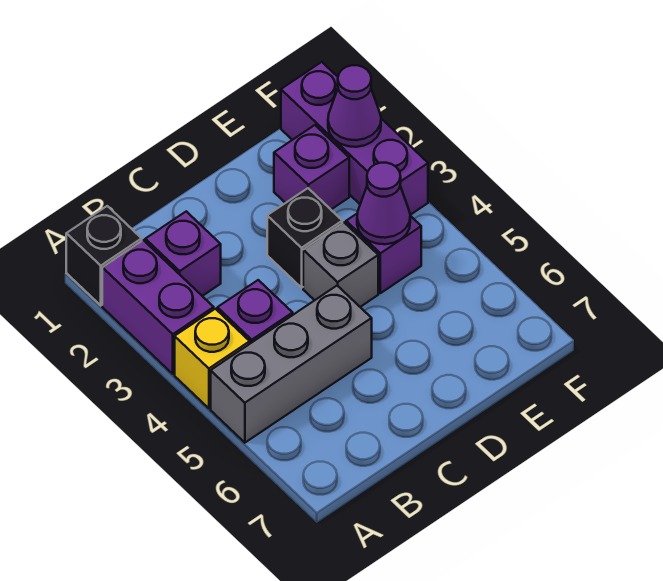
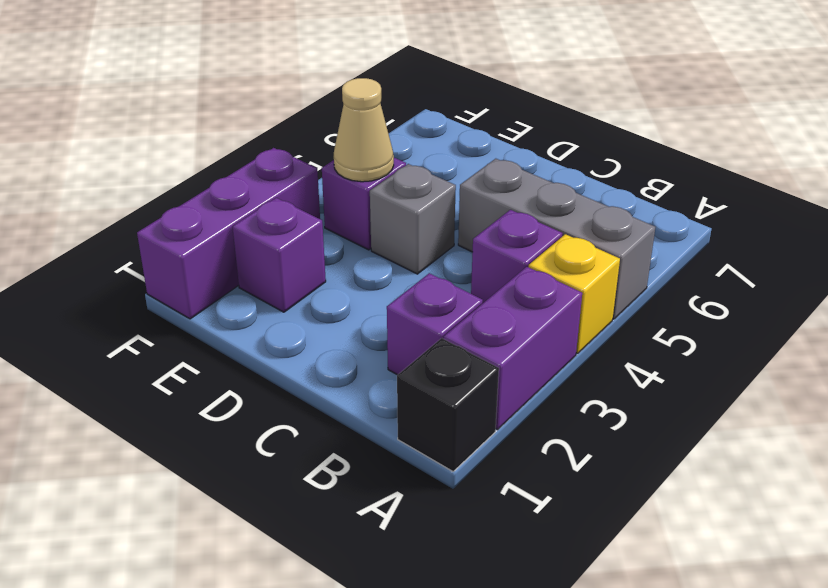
black brick D3 level 1 -> none
purple cone E4 level 2 -> tan cone E4 level 2
purple cone F2 level 2 -> none

